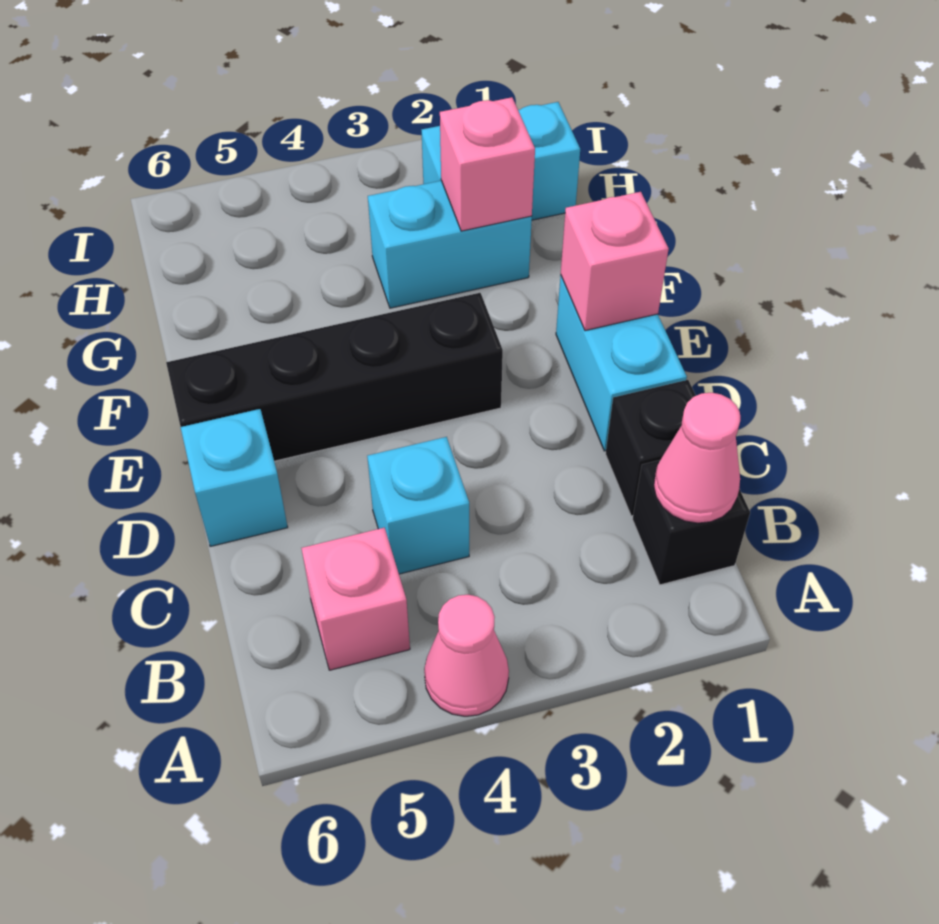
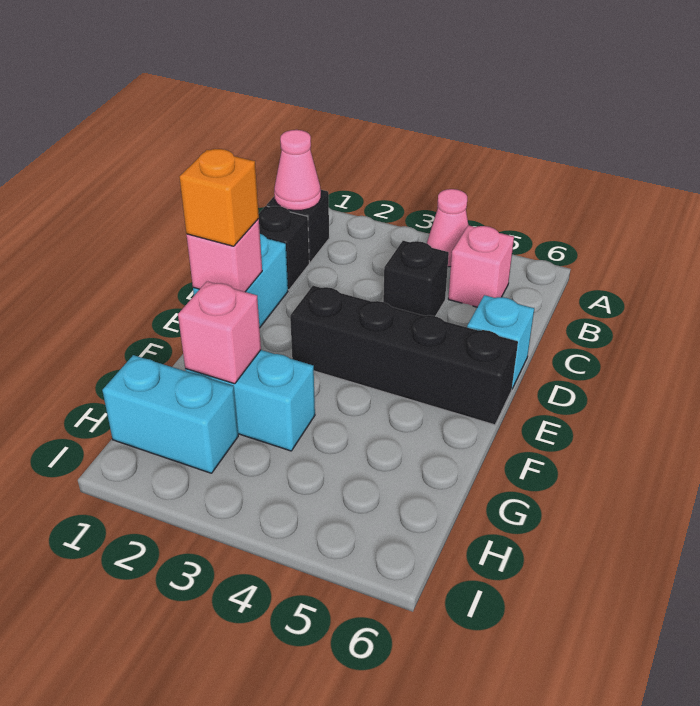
cyan brick C4 level 1 -> black brick C4 level 1
none -> orange brick E1 level 3

